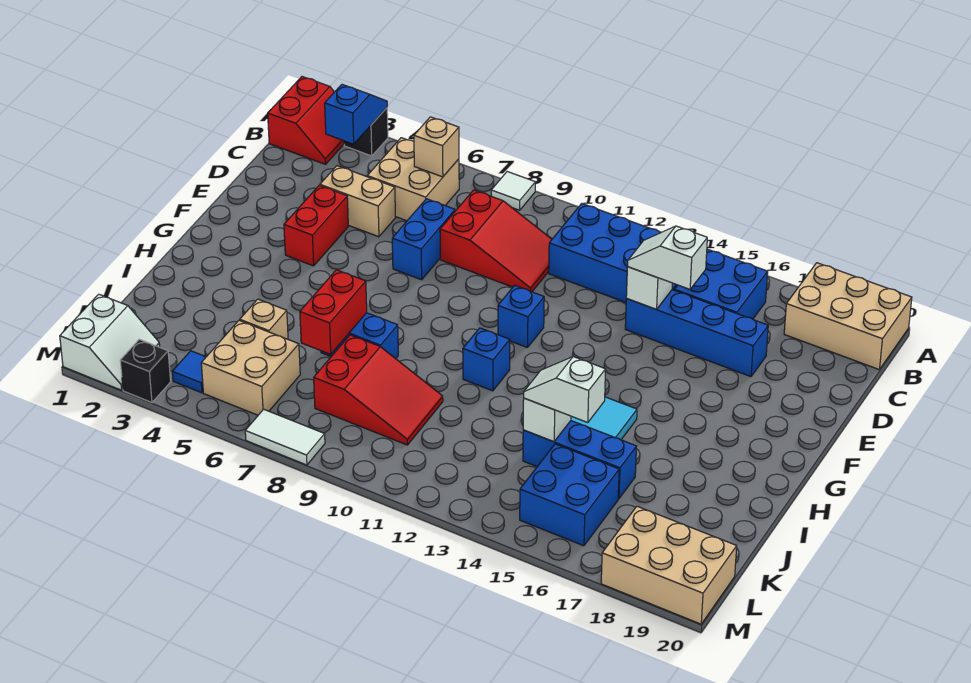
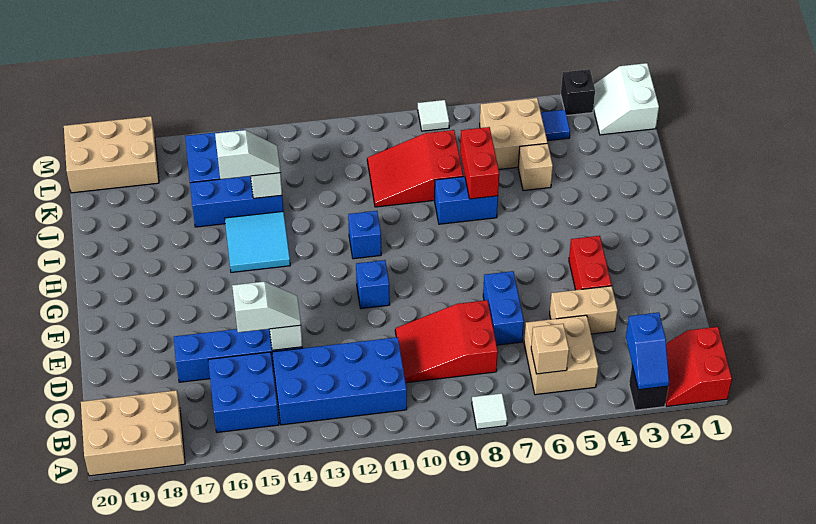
white tile M7:M8 level 1 -> white tile M8 level 1

